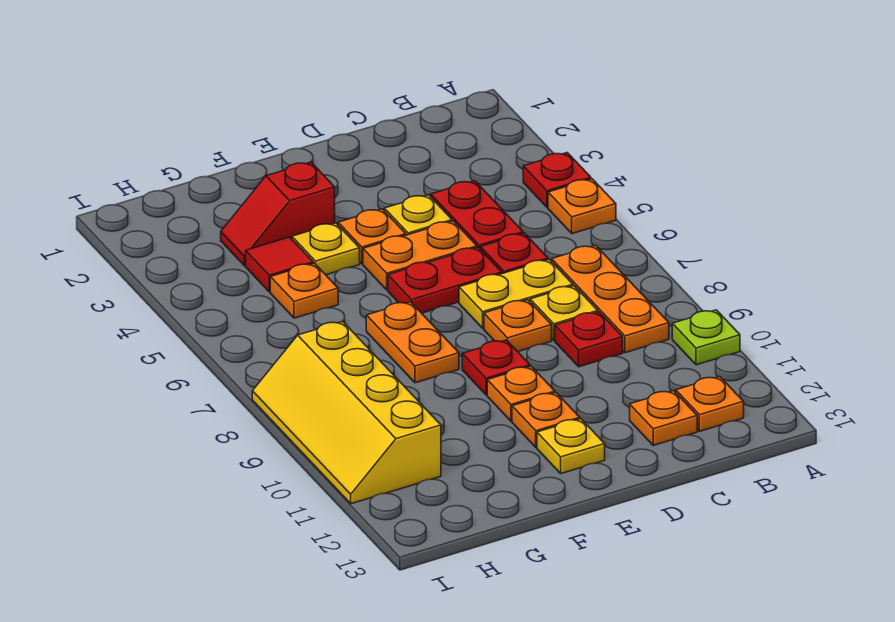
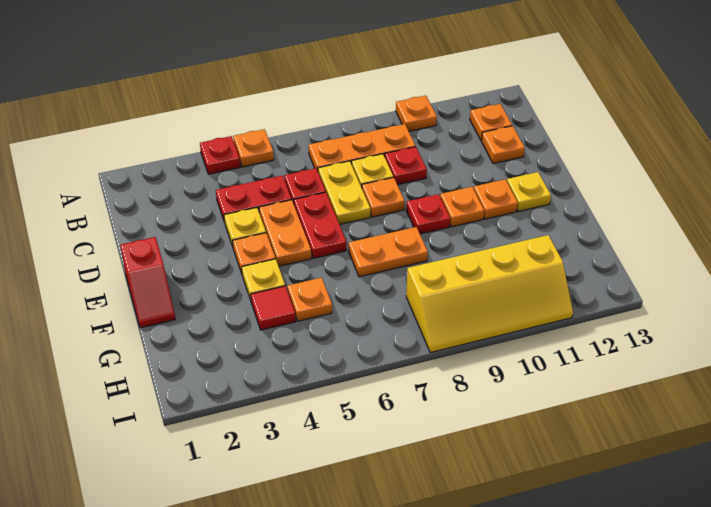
lime plate A10 level 1 -> orange plate A10 level 1
red slope F3:G3 level 1 top F -> red slope E1:F1 level 1 top E

